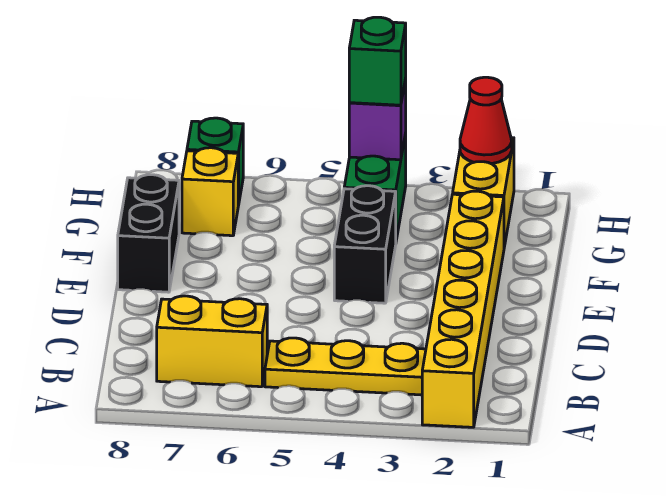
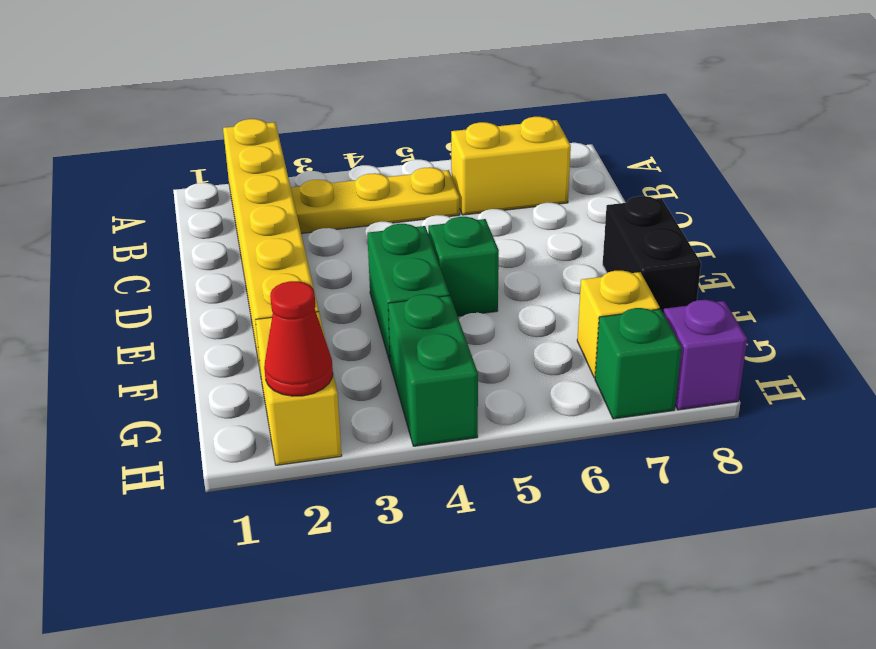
black brick E4:F4 level 1 -> green brick E4:F4 level 1
purple brick H4 level 2 -> purple brick H8 level 1
green brick H4 level 3 -> green brick E5 level 1

